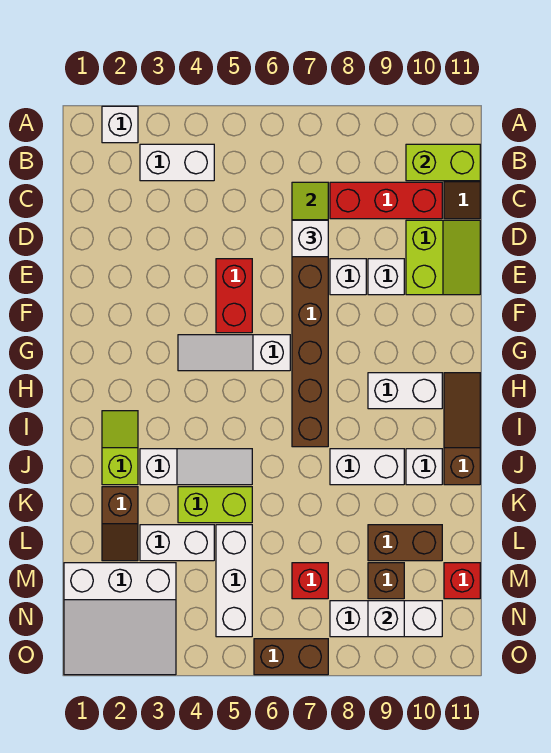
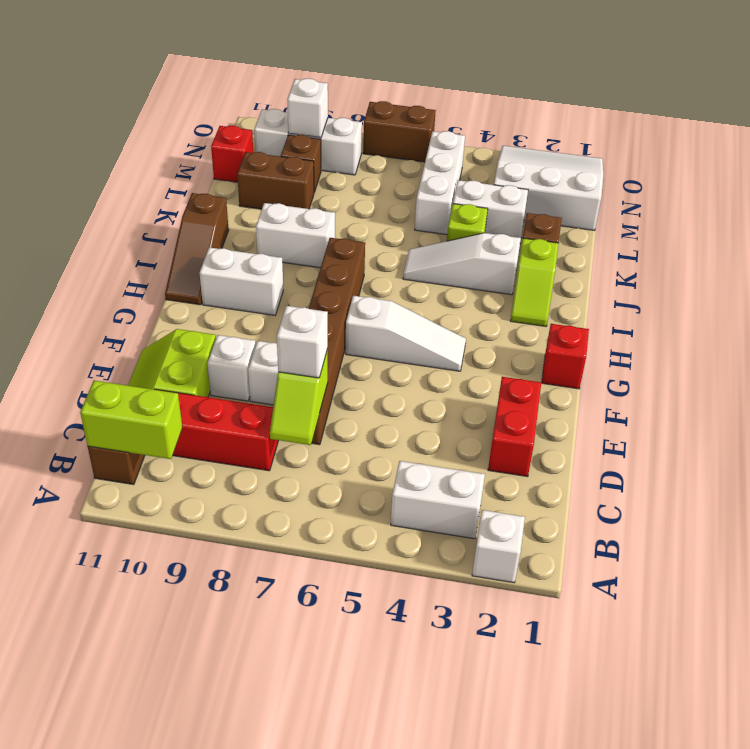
red brick E5:F5 level 1 -> red brick D2:E2 level 1
white brick J10 level 1 -> none
lime brick K4:K5 level 1 -> lime brick K4 level 1
red brick M7 level 1 -> red brick G1 level 1

